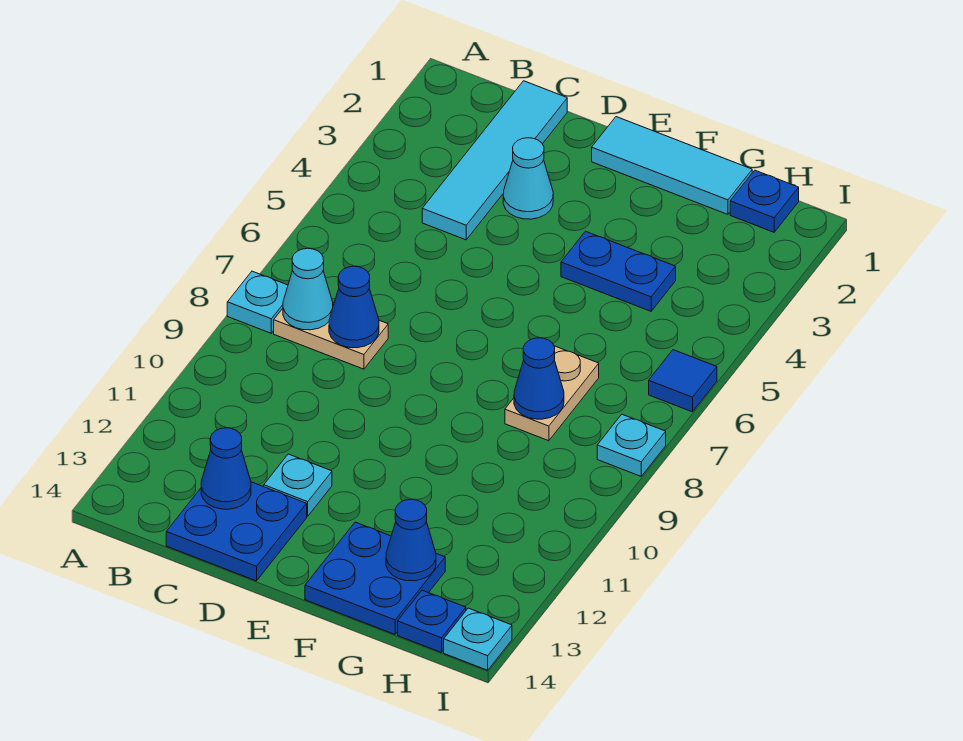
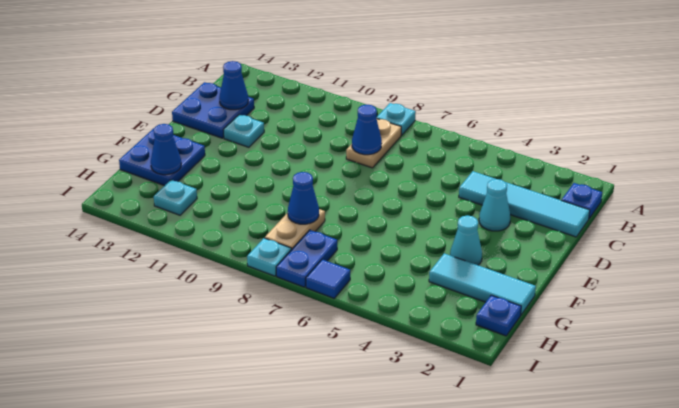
cyan cone B8 level 2 -> cyan cone F3 level 1
cyan tile E1:G1 level 1 -> cyan tile G1:G3 level 1
blue plate F4:G4 level 1 -> blue plate H7:I7 level 1
tan plate G7:G8 level 1 -> tan plate G8:H8 level 1
blue plate H14 level 1 -> blue plate B1 level 1
cyan plate I14 level 1 -> cyan plate H12 level 1

